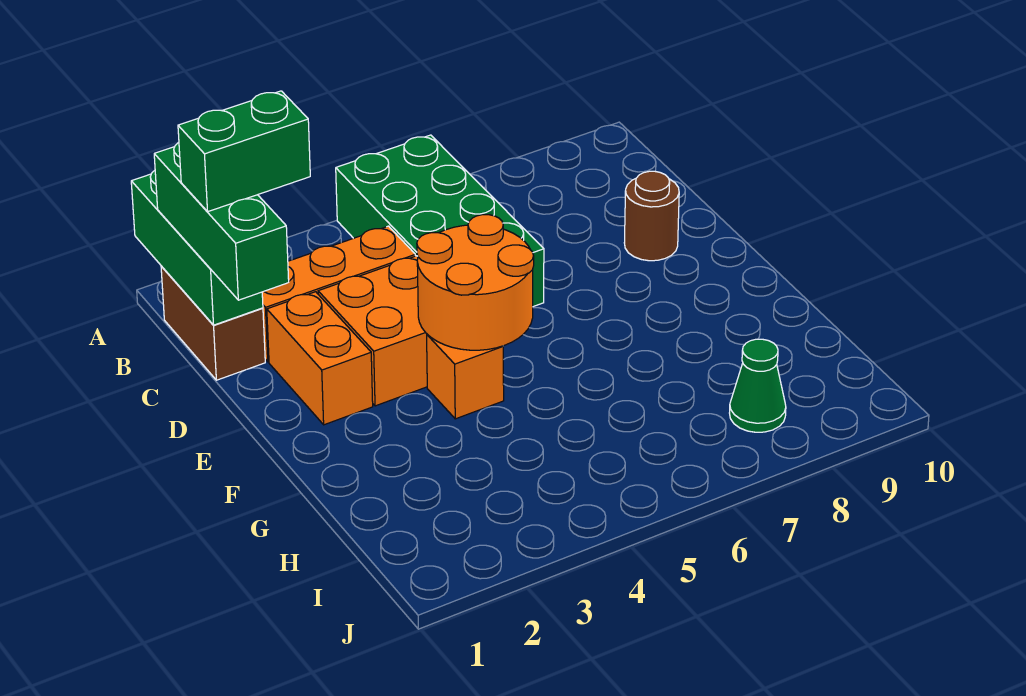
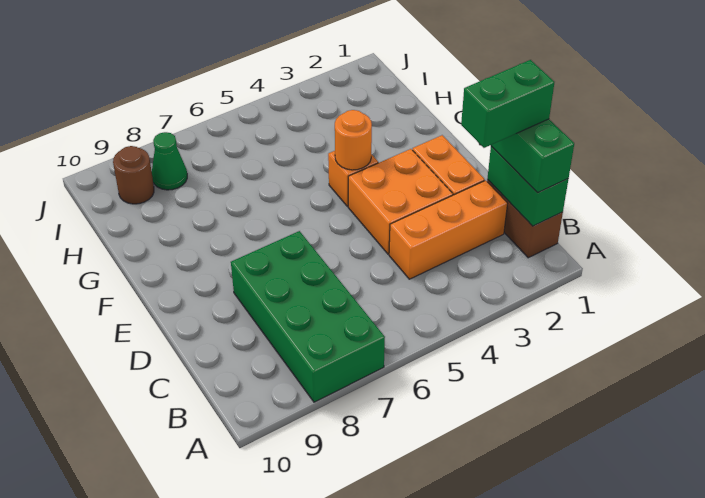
green brick A1:C1 level 2 -> green brick B1:C1 level 2
green brick A5:D6 level 1 -> green brick A7:D8 level 1
brown round brick D9 level 1 -> brown round brick I9 level 1
orange round brick E4:F5 level 2 -> orange round brick F4 level 2

